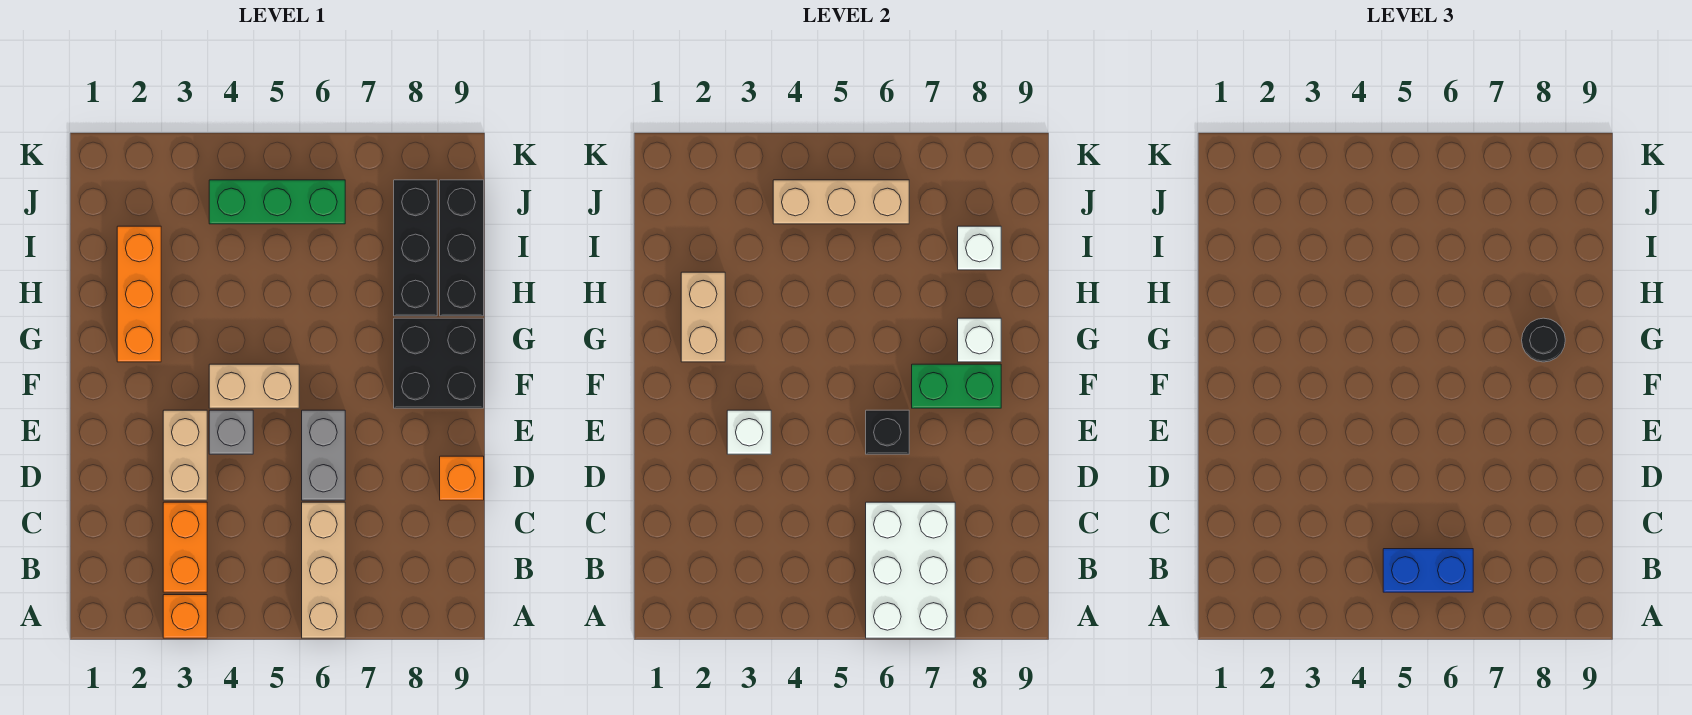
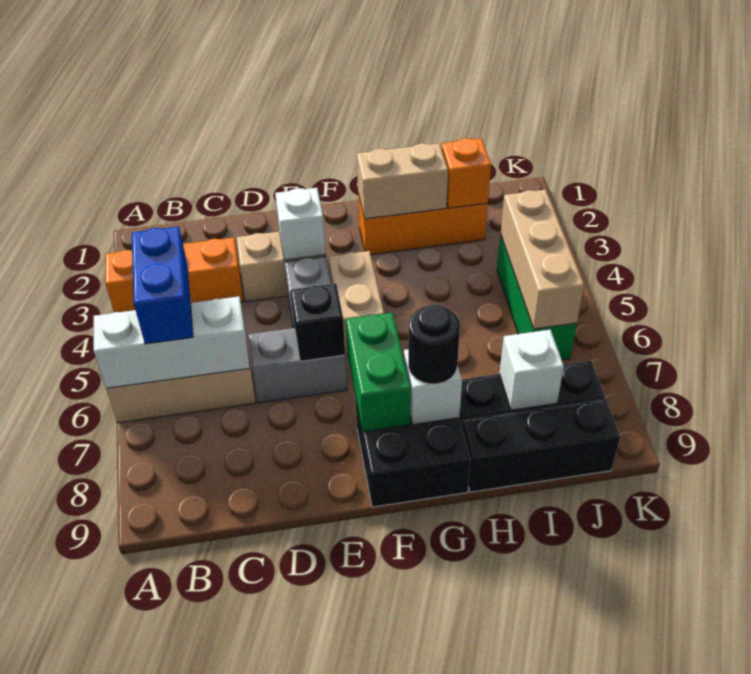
white brick A6:C7 level 2 -> white brick A6:C6 level 2
orange brick D9 level 1 -> orange brick I2 level 2

